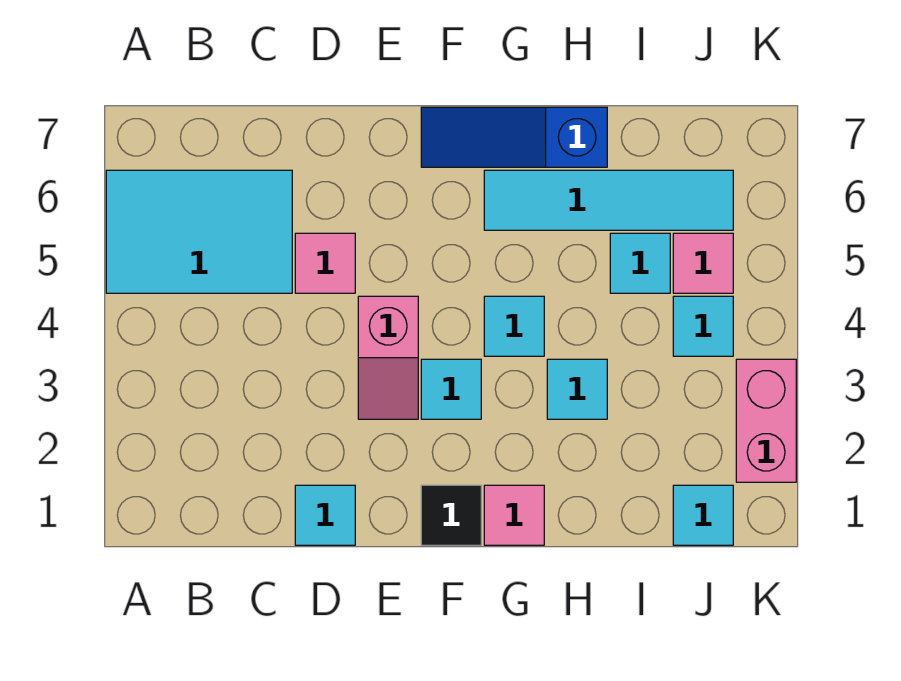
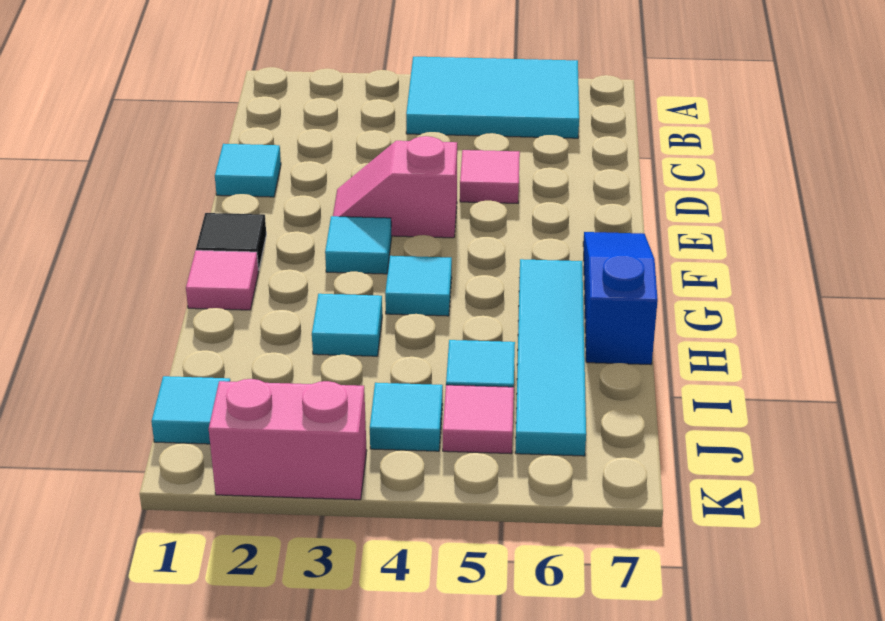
cyan tile A5:C6 level 1 -> cyan tile A4:B6 level 1

